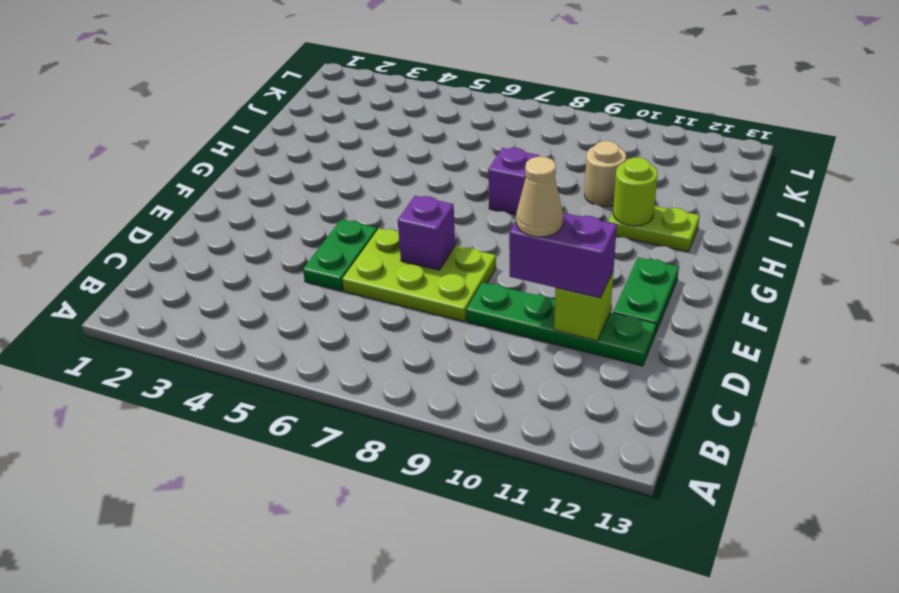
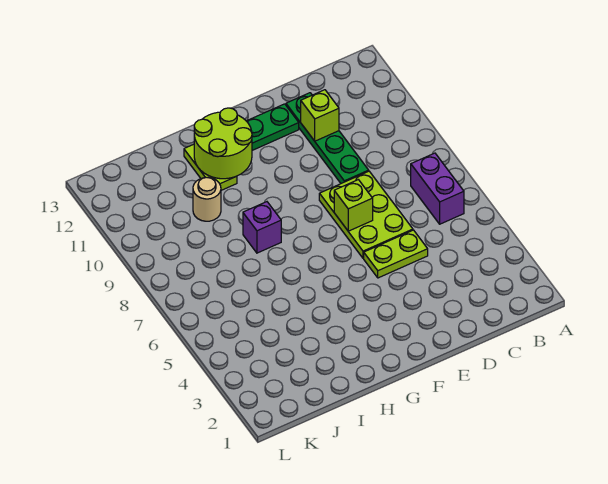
green plate D5:E5 level 1 -> lime plate D5:E5 level 1
purple brick D10:D11 level 3 -> purple brick B6:B7 level 1
tan cone D10 level 4 -> none
purple brick E7 level 2 -> lime brick E7 level 2
lime round brick H11 level 2 -> lime round brick G11:H12 level 2

